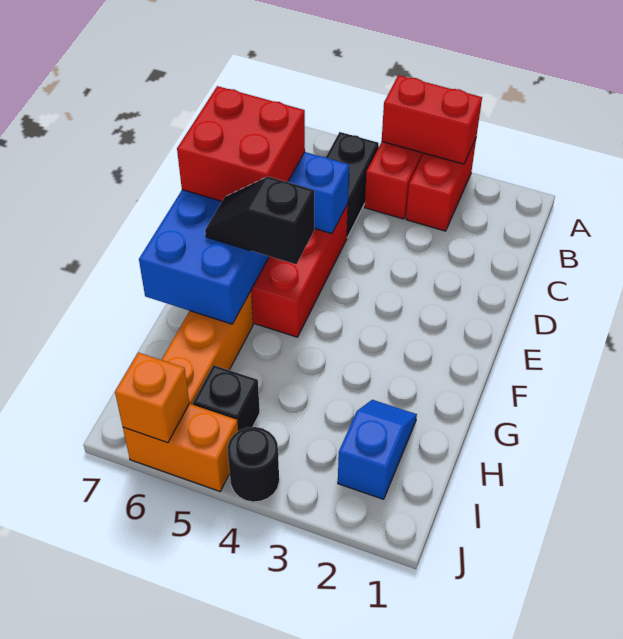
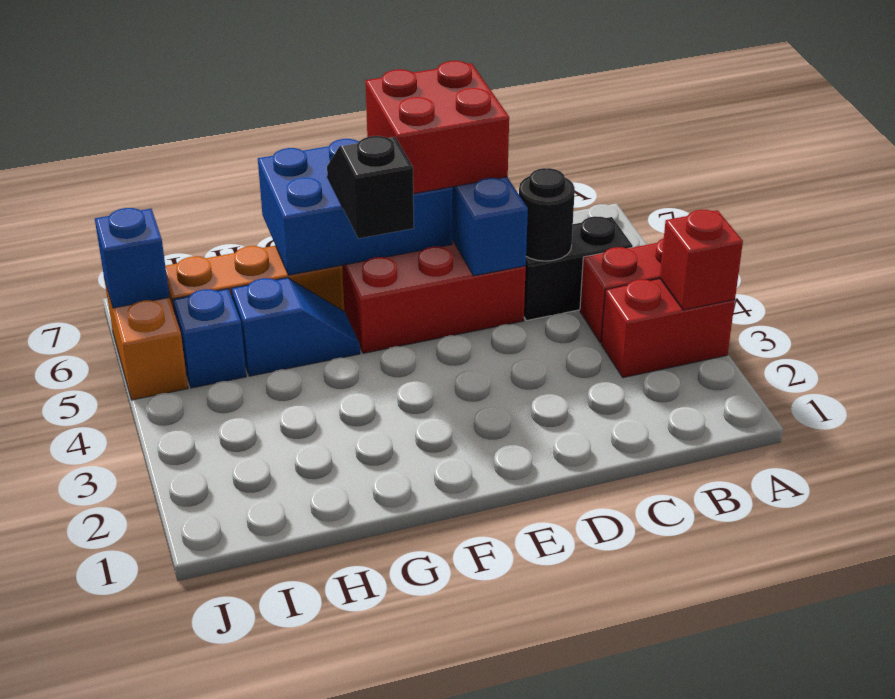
red brick A3:A4 level 2 -> red brick A3 level 2
blue slope H2:I2 level 1 top I -> blue slope G5:H5 level 1 top H
black brick I5 level 1 -> blue brick I5 level 1
black round brick J4 level 1 -> black round brick C5 level 2
orange brick J6 level 2 -> blue brick J6 level 2

